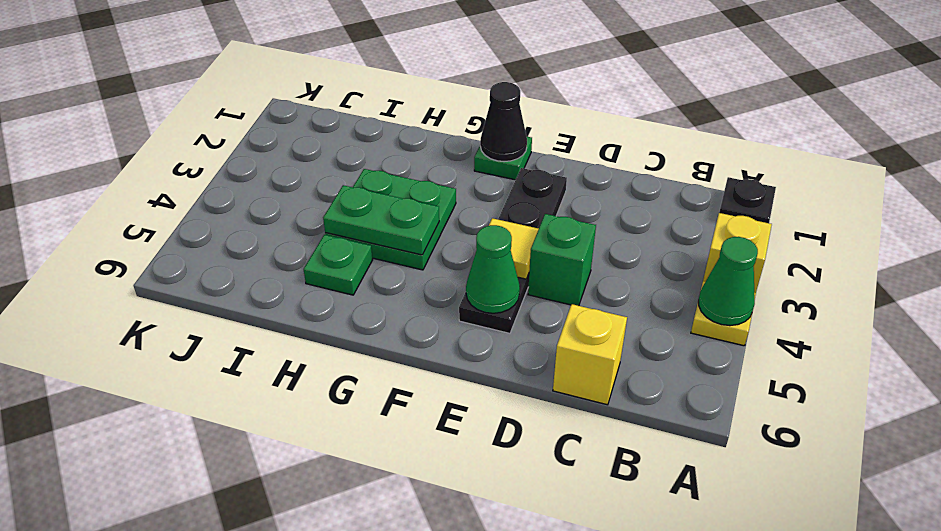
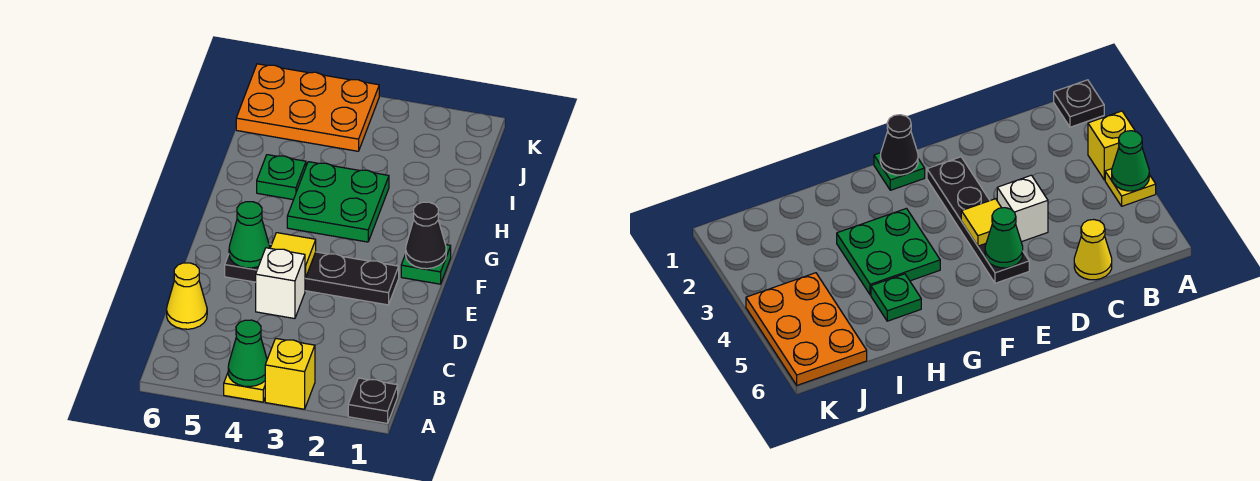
yellow brick C6 level 1 -> yellow cone C6 level 1
green brick D4 level 1 -> white brick D4 level 1
green plate G4:H4 level 2 -> none
none -> orange plate J4:K6 level 1

